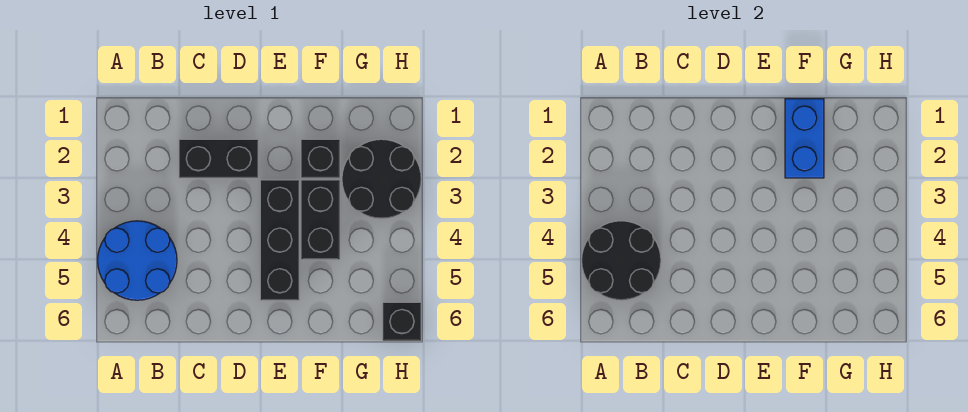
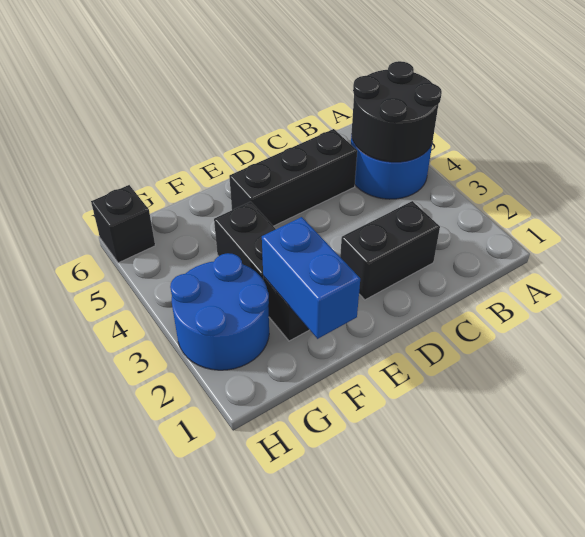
black brick E3:E5 level 1 -> black brick C5:E5 level 1
black round brick G2:H3 level 1 -> blue round brick G2:H3 level 1

